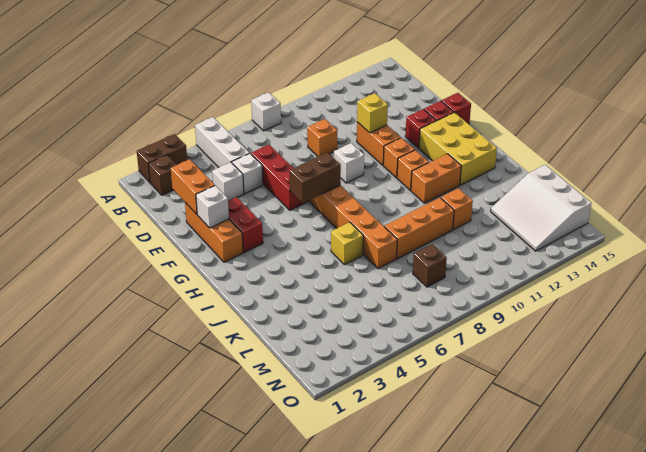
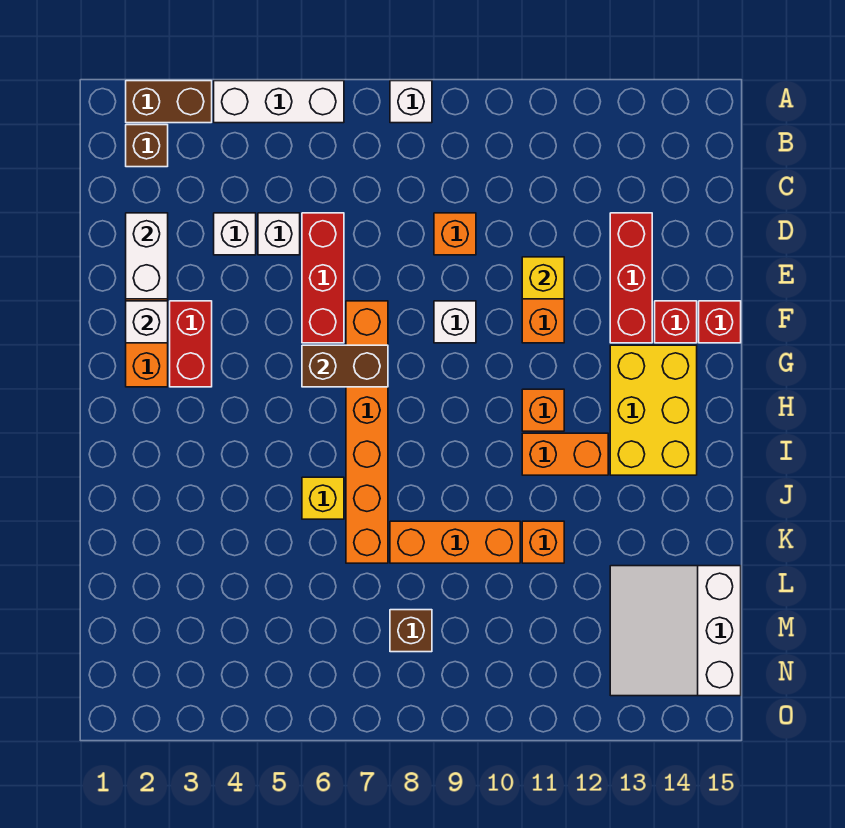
white brick A5:C5 level 1 -> white brick A4:A6 level 1
orange brick D2:E2 level 2 -> white brick D2:E2 level 2
red brick F13 level 1 -> red brick D13:F13 level 1
orange brick G11 level 1 -> none

